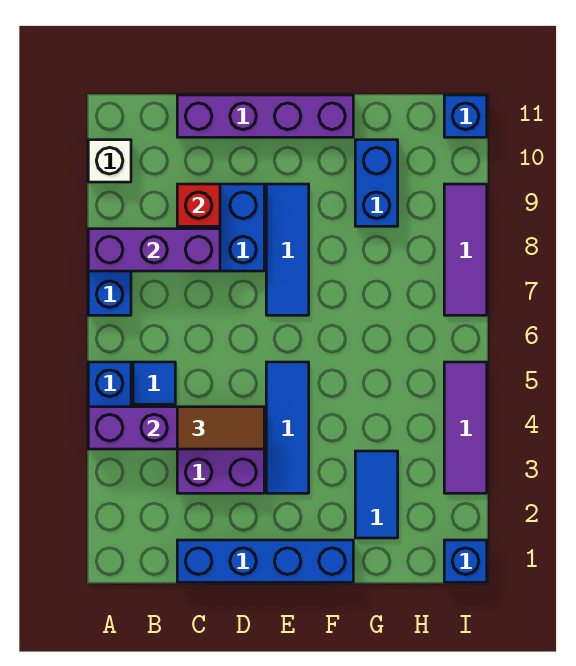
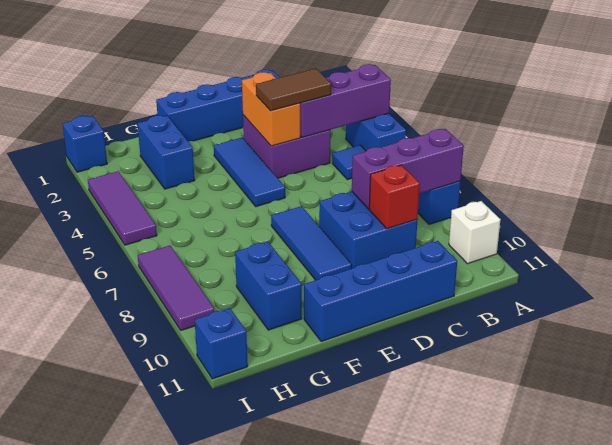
purple brick C11:F11 level 1 -> blue brick C11:F11 level 1
none -> orange brick D3:D4 level 2
blue tile G2:G3 level 1 -> blue brick G2:G3 level 1

